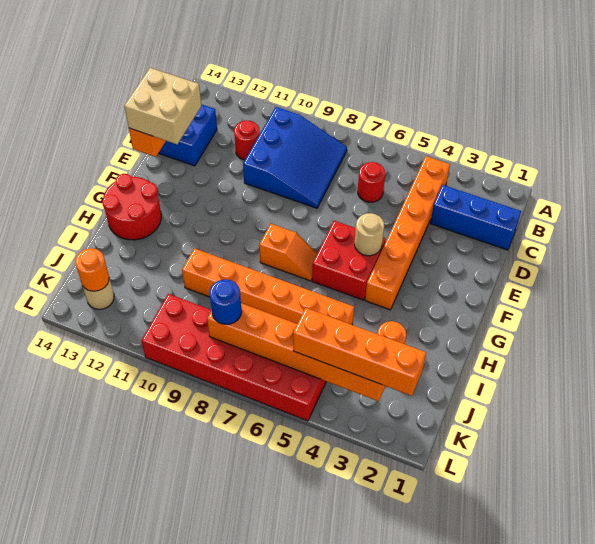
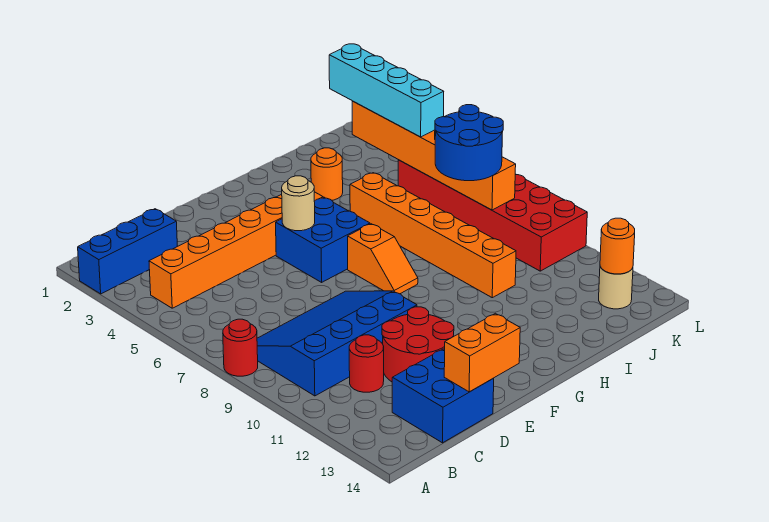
blue slope B8:D10 level 1 top 10 -> blue slope B8:E10 level 1 top 10
blue brick C1:C3 level 1 -> blue brick A2:C2 level 1
red round brick C6 level 1 -> red round brick A8 level 1
tan brick D13:E14 level 3 -> none
red brick F5:G6 level 1 -> blue brick F5:G6 level 1
orange slope G7:G8 level 1 top 8 -> orange slope G7:G8 level 1 top 7
red round brick G13:H14 level 1 -> red round brick D11:E12 level 1
orange brick K2:K5 level 3 -> cyan brick K2:K5 level 3
blue round brick K8 level 3 -> blue round brick J7:K8 level 3

